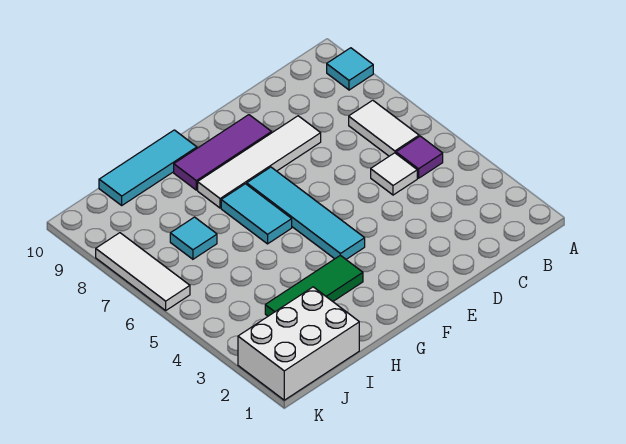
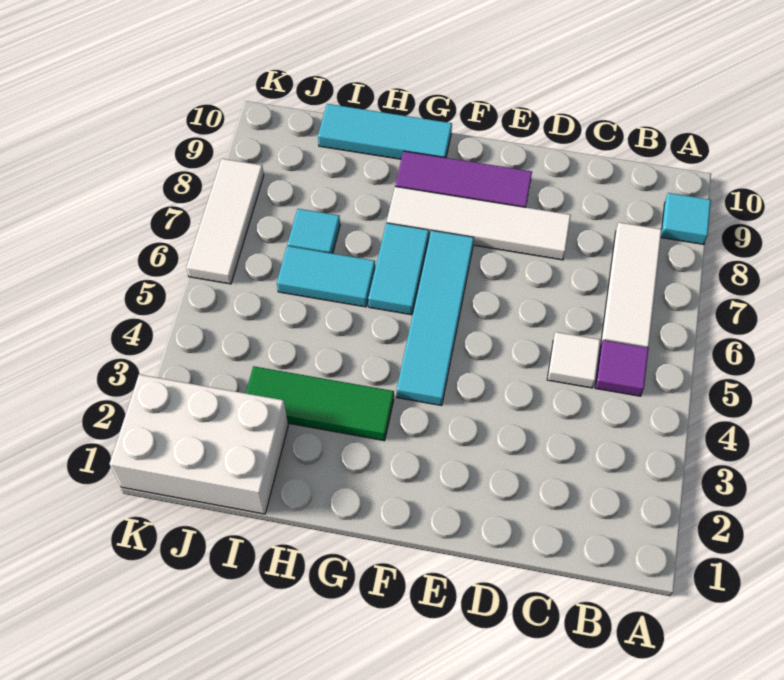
white tile B6:B7 level 1 -> white tile B6:B8 level 1
none -> cyan tile H6:I6 level 1

